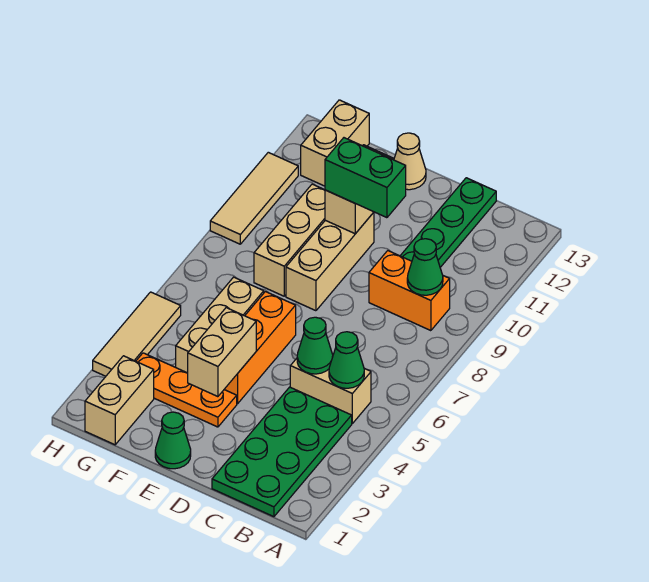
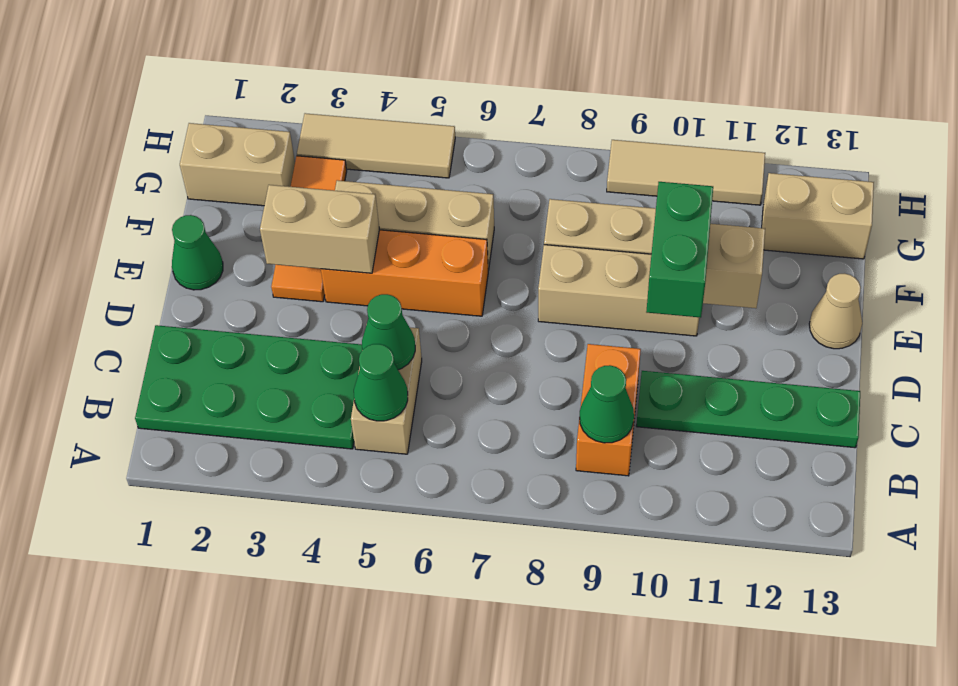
orange plate E3:G3 level 1 -> orange tile E3:G3 level 1

